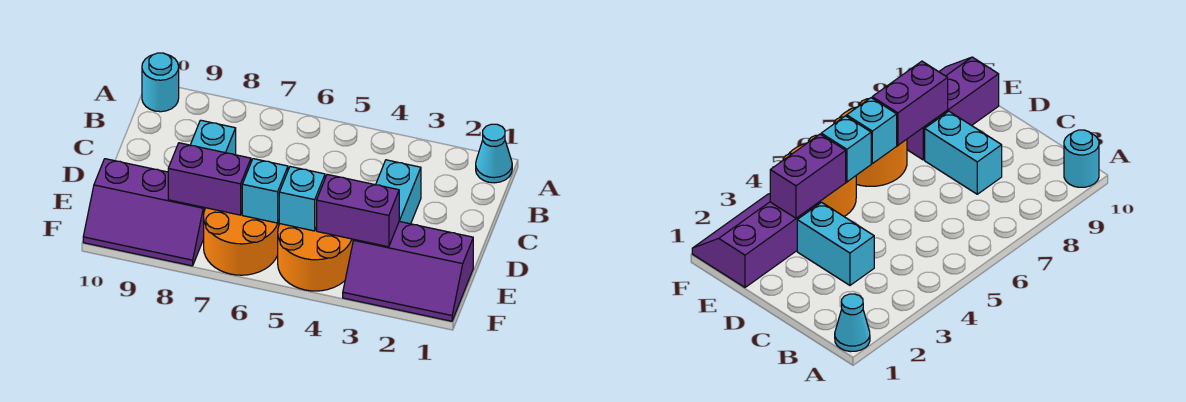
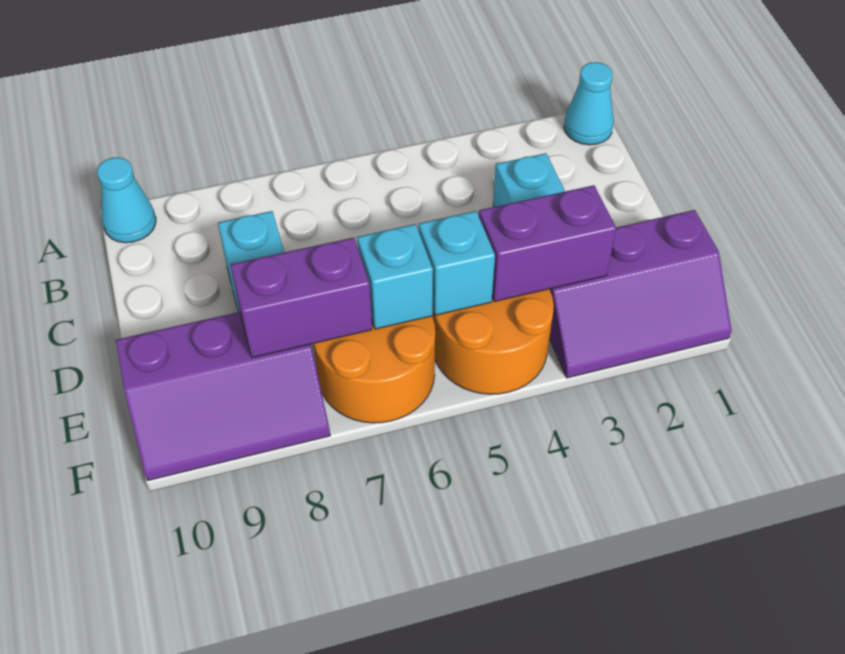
cyan round brick A10 level 1 -> cyan cone A10 level 1

